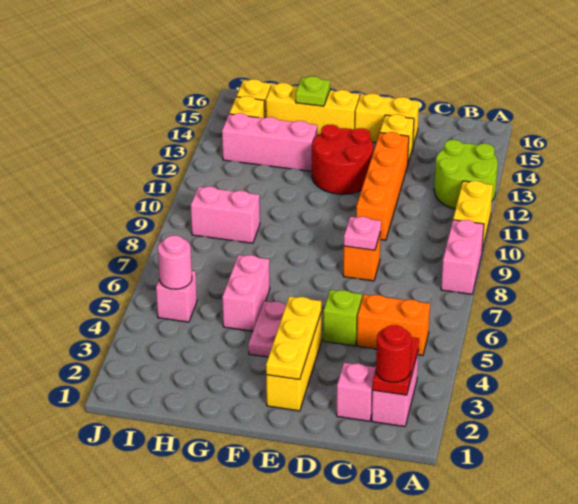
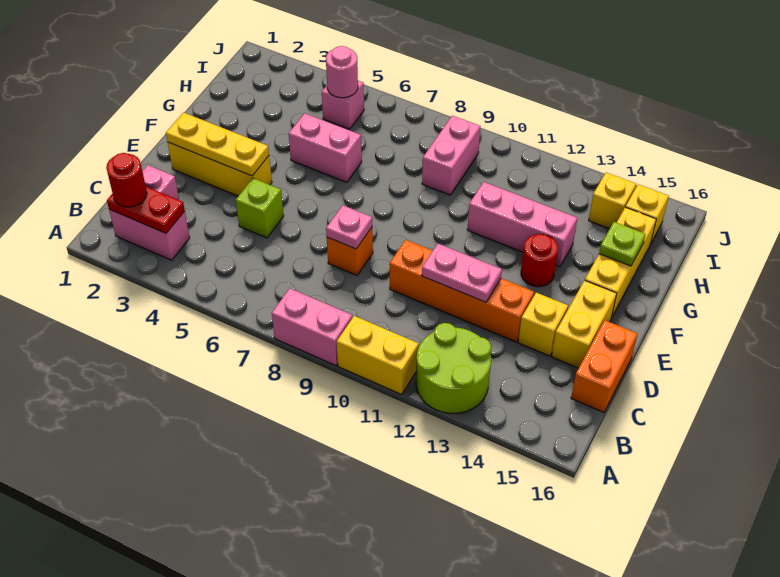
orange brick B5:C5 level 1 -> orange brick C16:D16 level 1
red round brick E12:F13 level 1 -> red round brick F13 level 1
pink plate F4:F5 level 1 -> pink plate D11:D12 level 2
pink brick G13:I13 level 1 -> pink brick G11:G13 level 1

